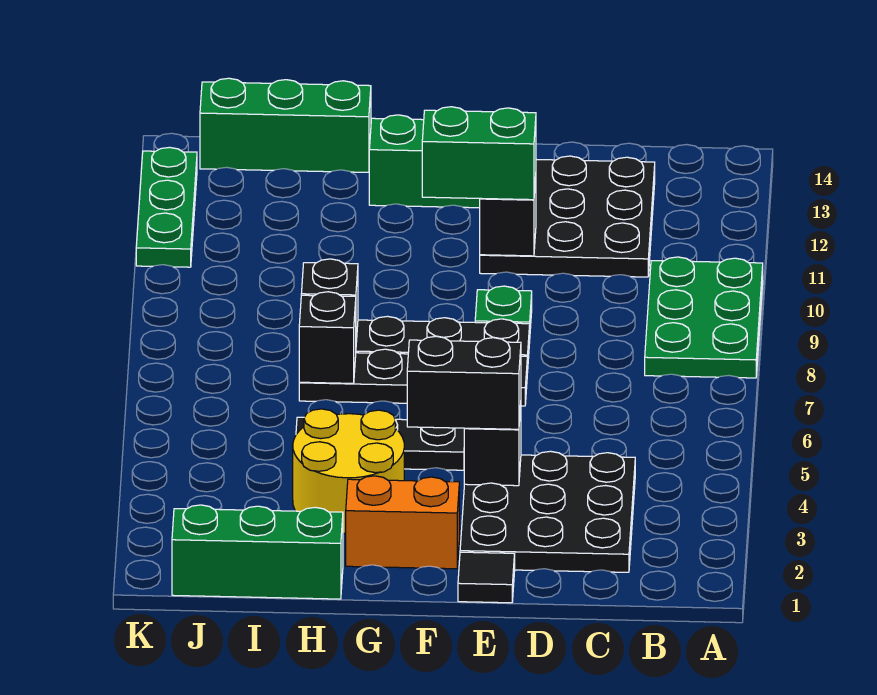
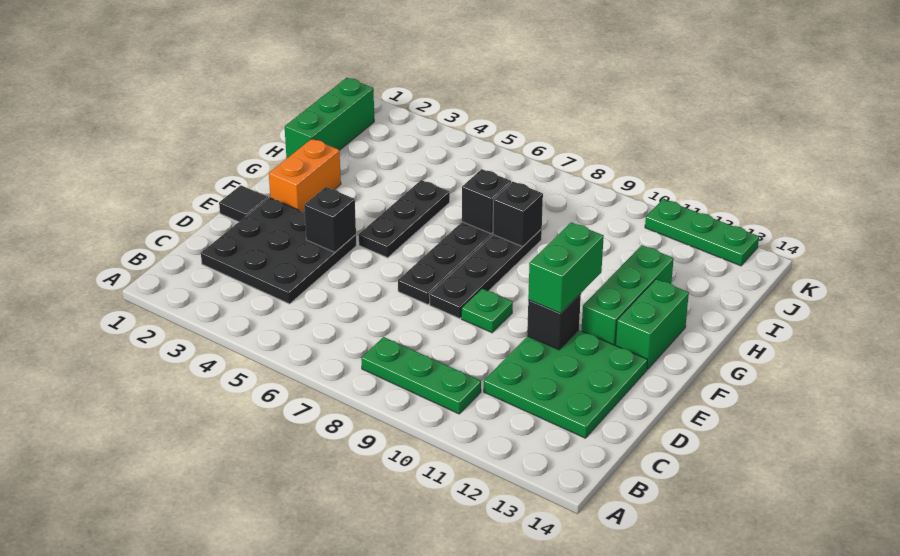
green plate A8:B10 level 1 -> green plate B8:B10 level 1
black plate C11:E13 level 1 -> green plate C11:E13 level 1
black brick E4:F4 level 3 -> none
yellow round brick G3:H4 level 1 -> none
green brick H14:J14 level 1 -> green brick F12:H12 level 1

